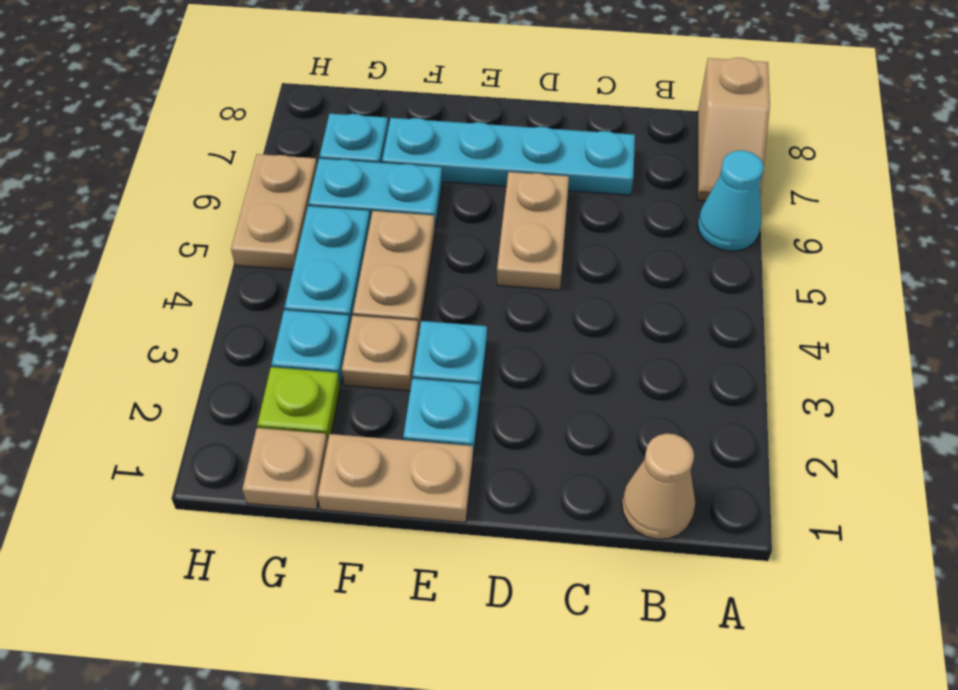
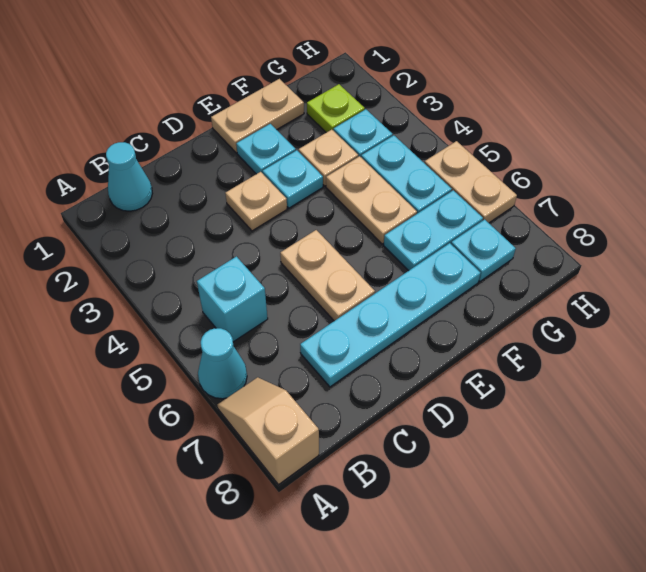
tan cone B1 level 1 -> cyan cone B1 level 1
none -> cyan brick B5 level 1
tan plate G1 level 1 -> tan plate D3 level 1

